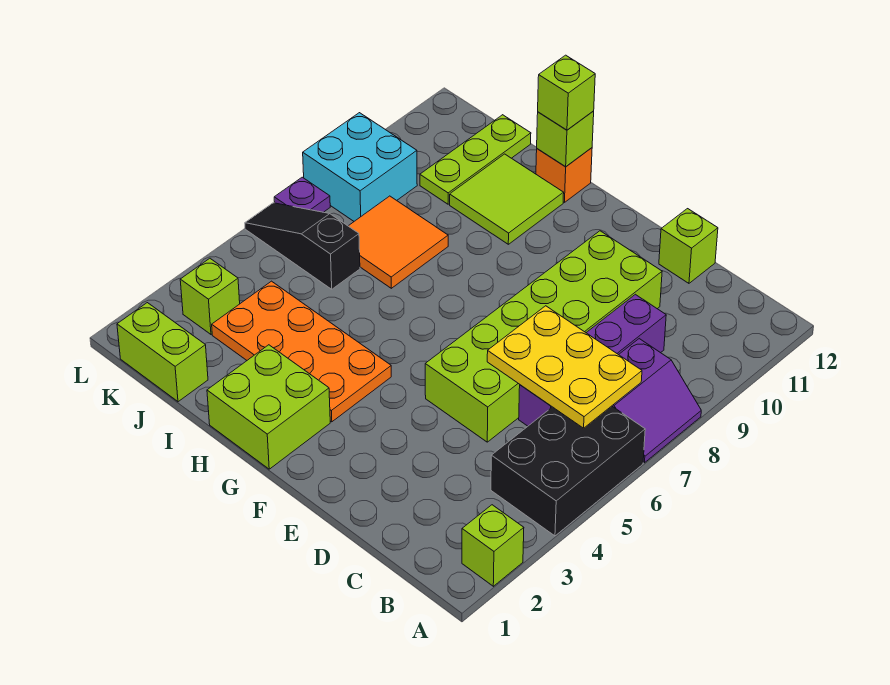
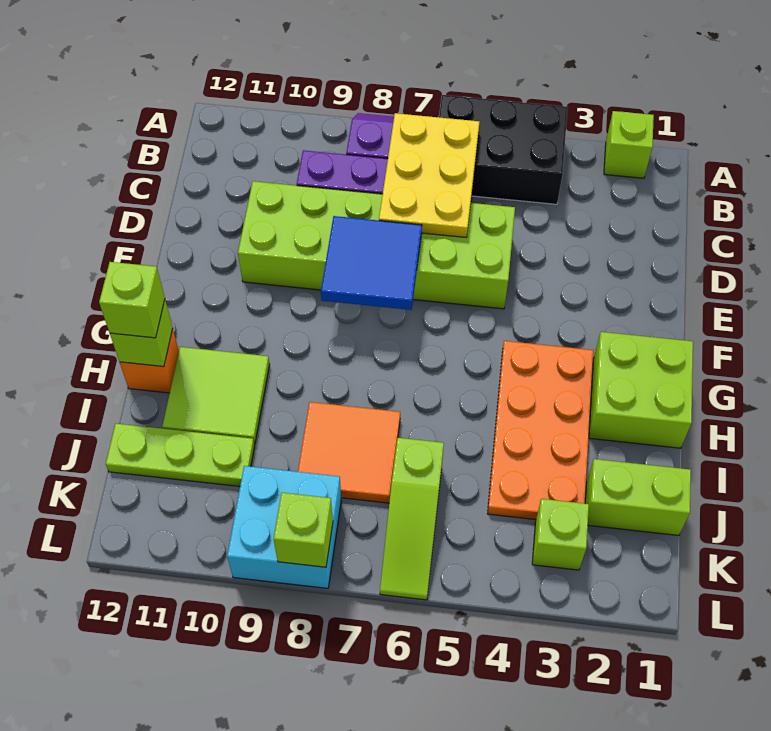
lime brick D12 level 1 -> lime brick L8 level 2
none -> blue tile E7:F8 level 2
lime brick J1:K1 level 1 -> lime brick J1:J2 level 1
black slope J6:L6 level 1 top J -> lime slope J6:L6 level 1 top J
purple plate L7 level 1 -> none

